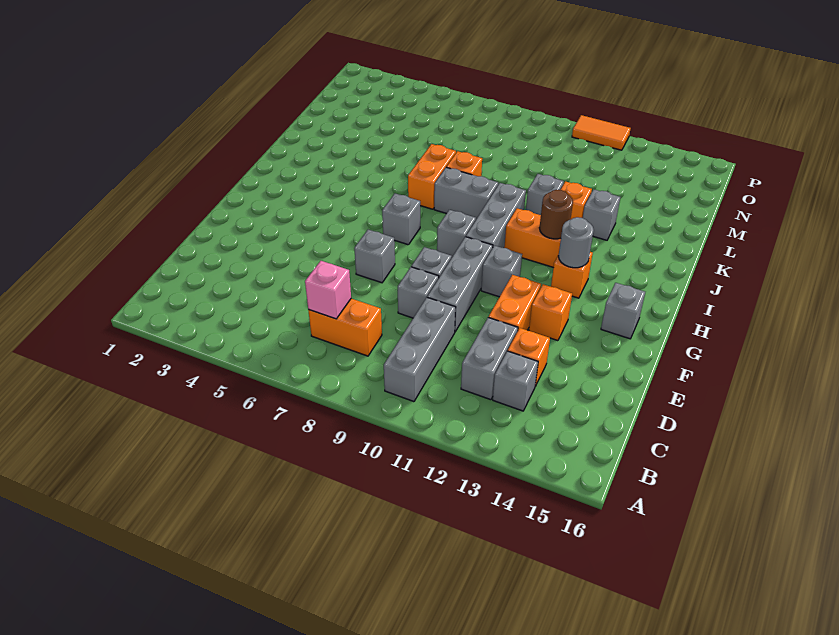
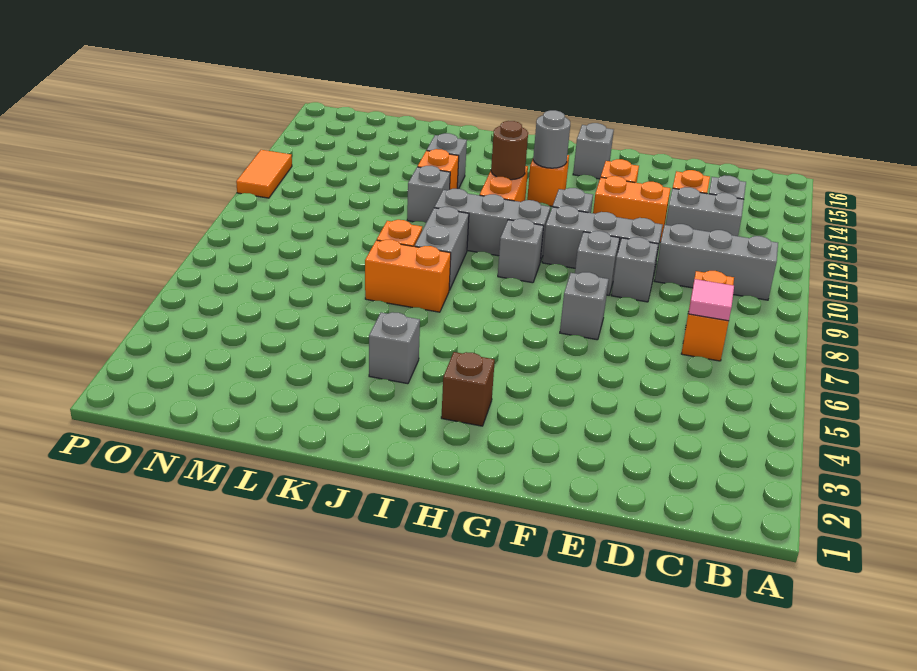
pink brick C7 level 2 -> pink tile C7 level 2
none -> brown brick H3 level 1
grey brick H7 level 1 -> grey brick J4 level 1

